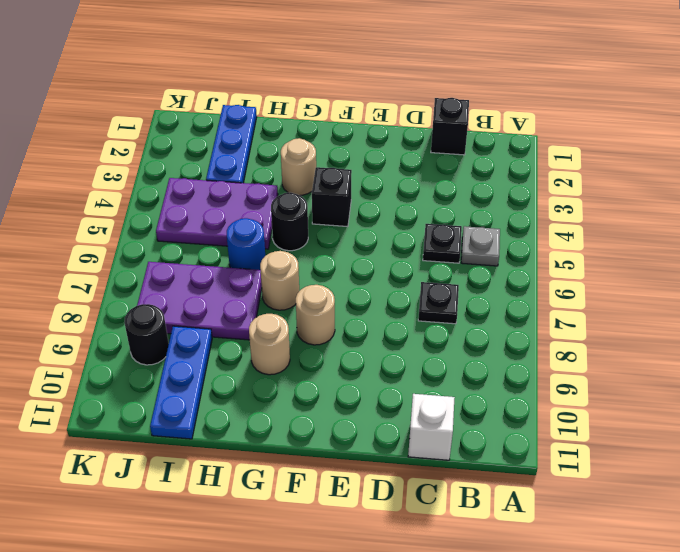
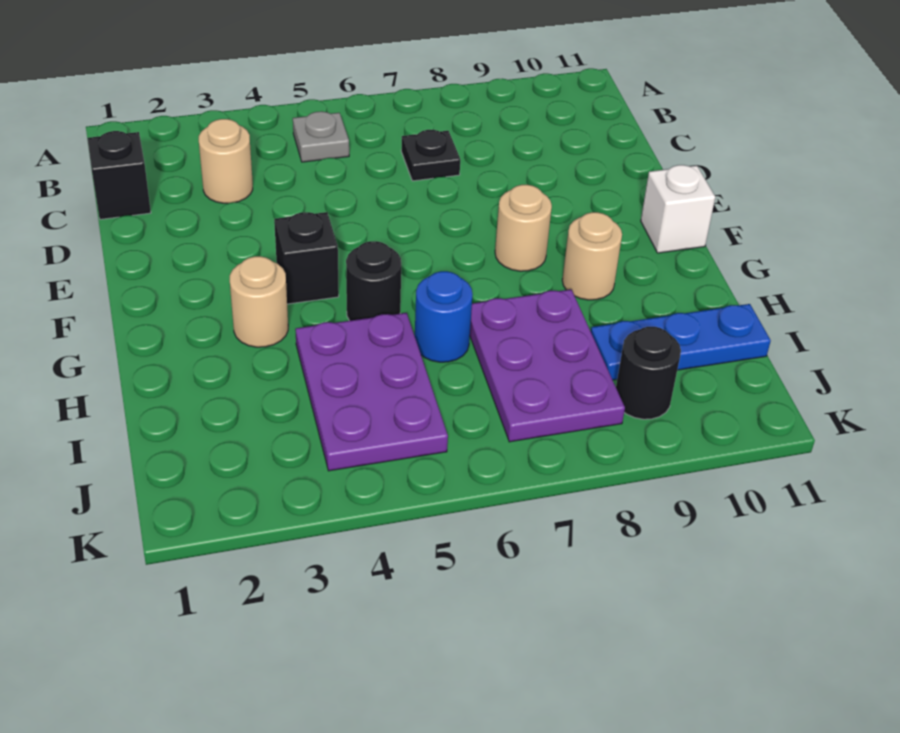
black plate C5 level 1 -> none
white brick C11 level 1 -> white brick F11 level 1
tan round brick G7 level 1 -> tan round brick C3 level 1
blue plate I1:I3 level 1 -> none

